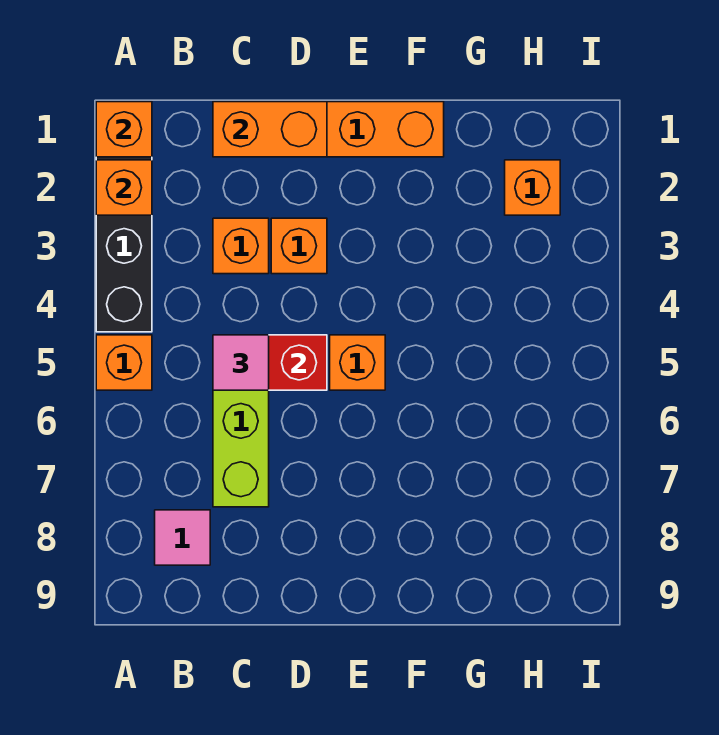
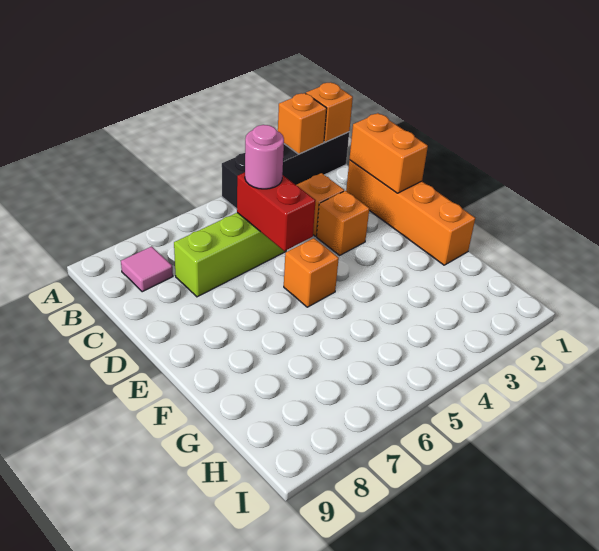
orange brick A5 level 1 -> none
pink tile C5 level 3 -> pink round brick C5 level 3
orange brick H2 level 1 -> none

